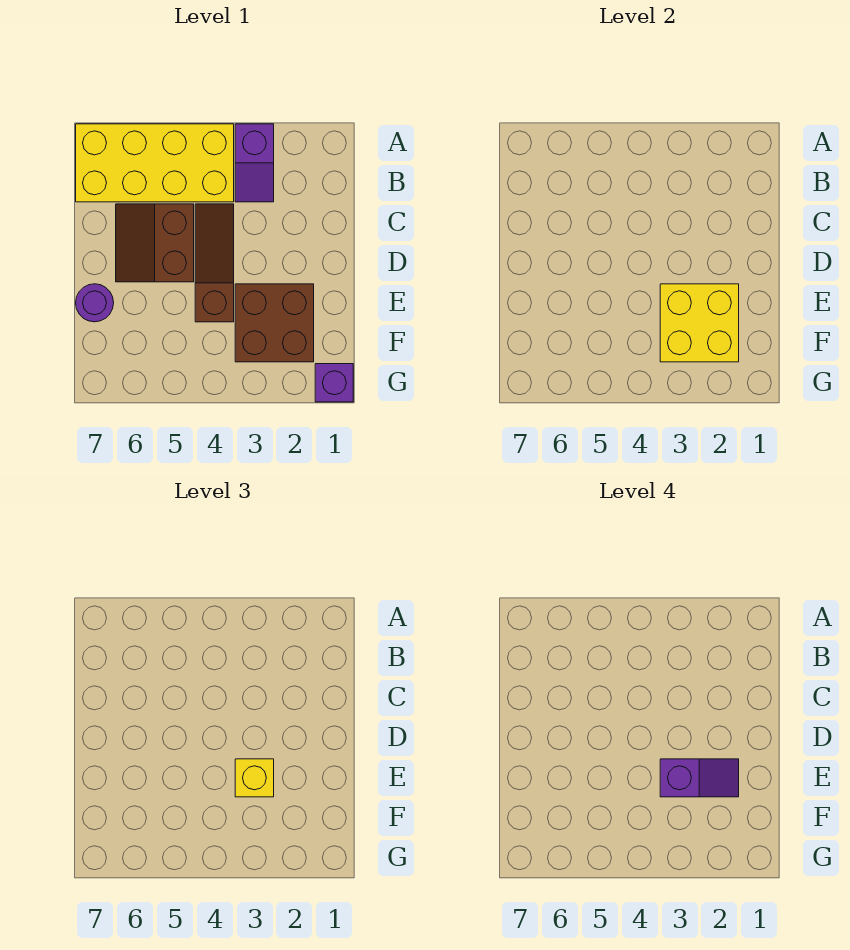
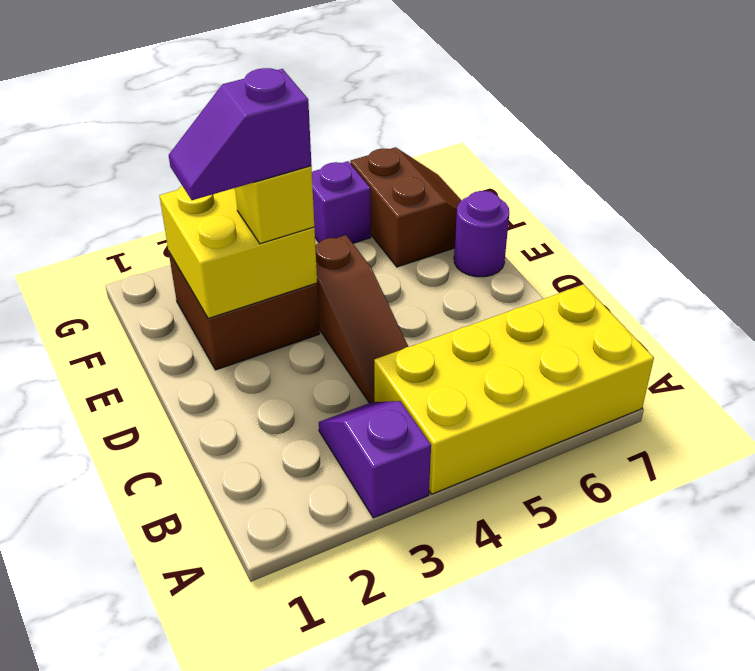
brown slope C5:D6 level 1 top 5 -> brown slope F6:G7 level 1 top 6
purple brick G1 level 1 -> purple brick G5 level 1

